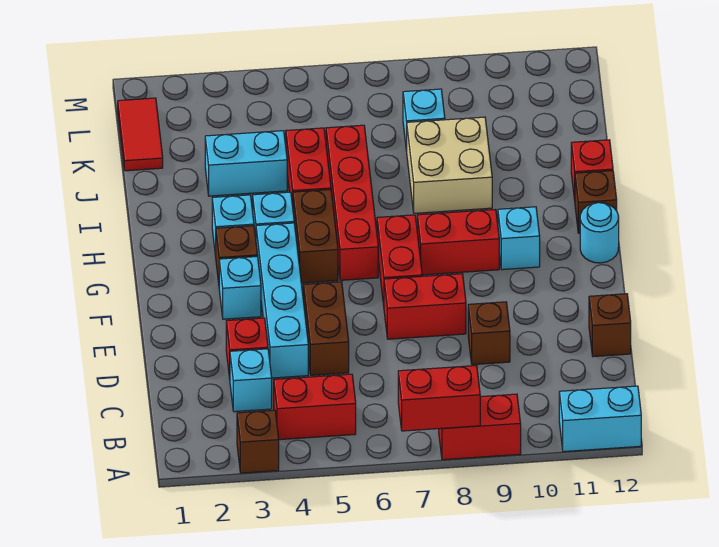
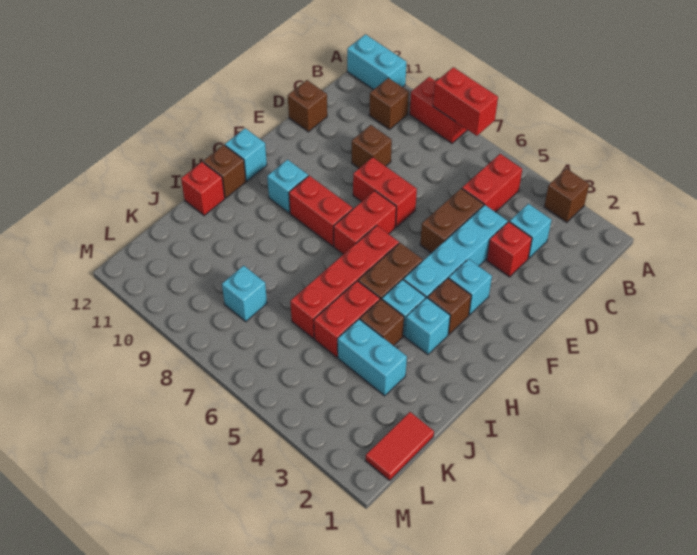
red brick B4:B5 level 1 -> red brick B5:C5 level 1
none -> brown brick B10 level 1
cyan round brick G12 level 1 -> cyan brick G12 level 1
none -> brown brick I4 level 1
tan brick I8:J9 level 1 -> none

